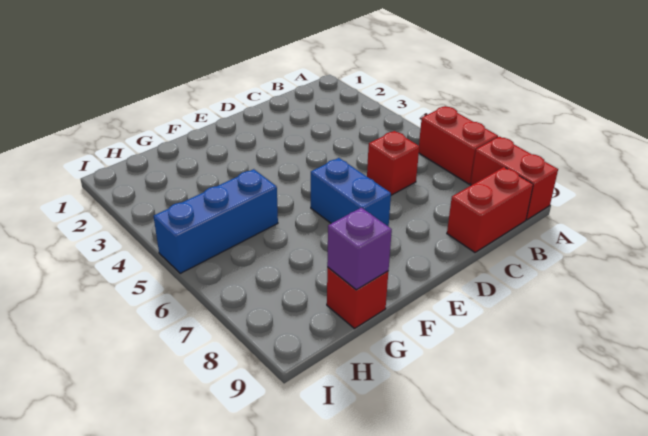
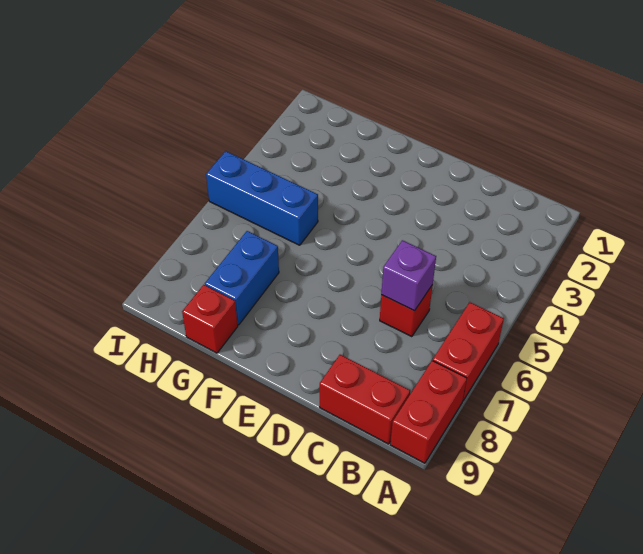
blue brick E6:E7 level 1 -> blue brick G7:G8 level 1
purple brick G9 level 2 -> purple brick C6 level 2

